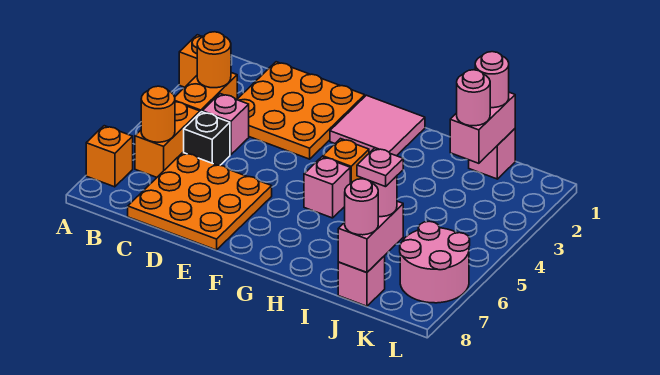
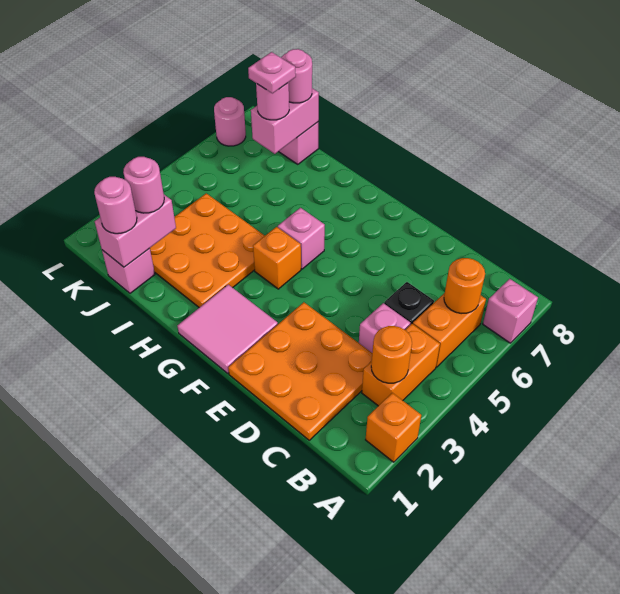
orange brick A7 level 1 -> pink brick A7 level 1
orange plate C6:E8 level 1 -> orange plate H2:J4 level 1
pink round brick K6:L7 level 1 -> pink round brick L7 level 1

